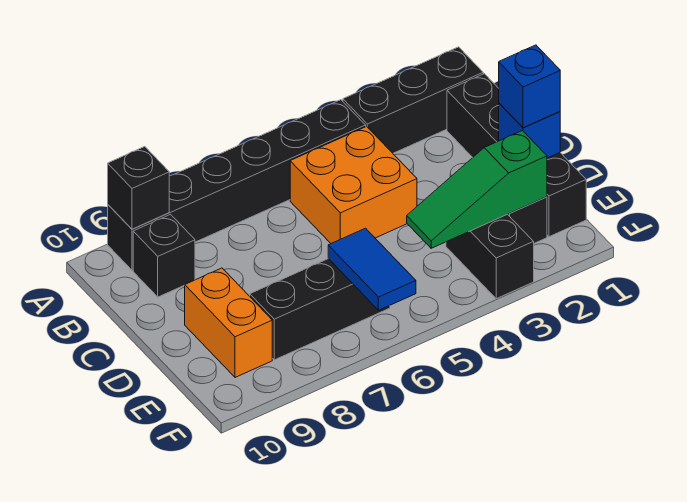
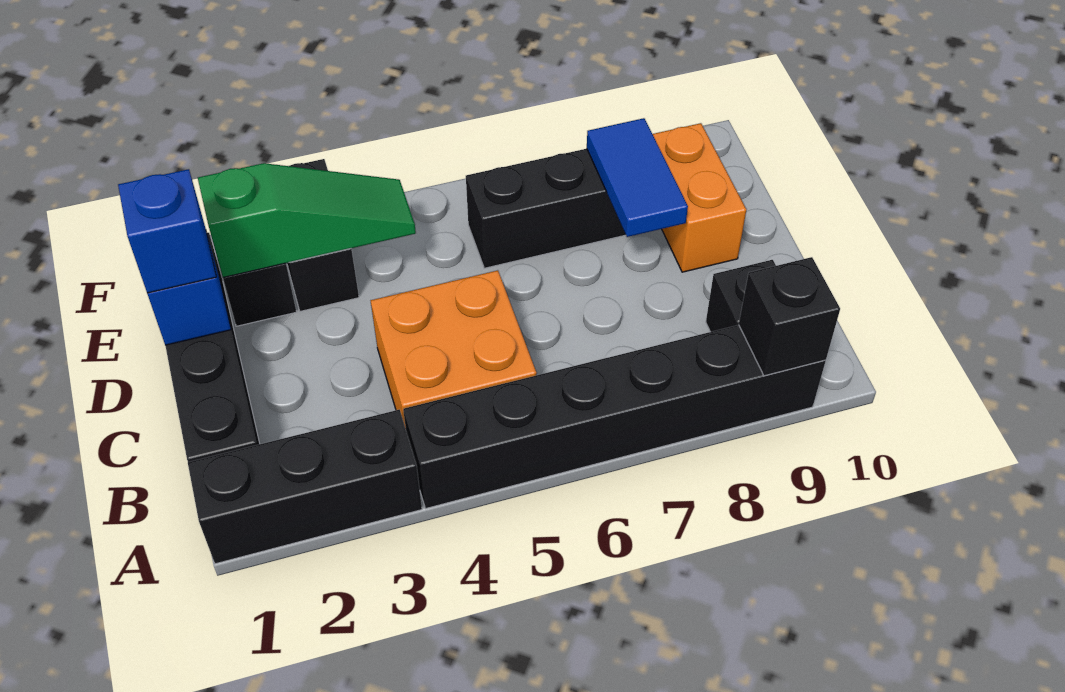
blue tile E6:F6 level 2 -> blue tile D8:E8 level 2

